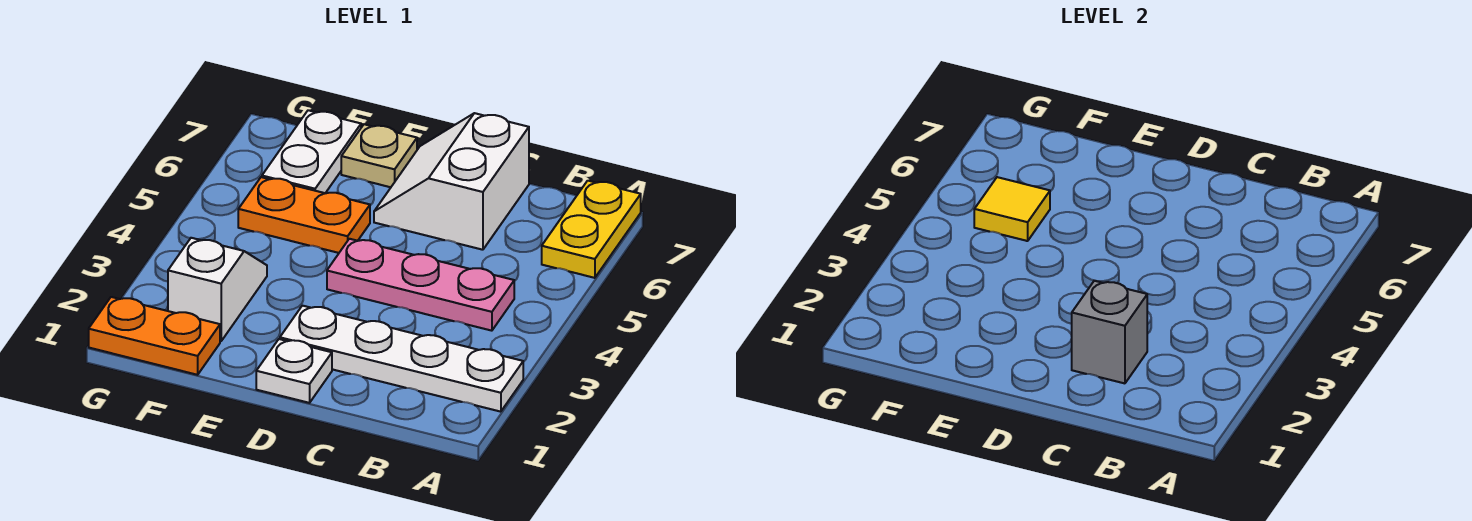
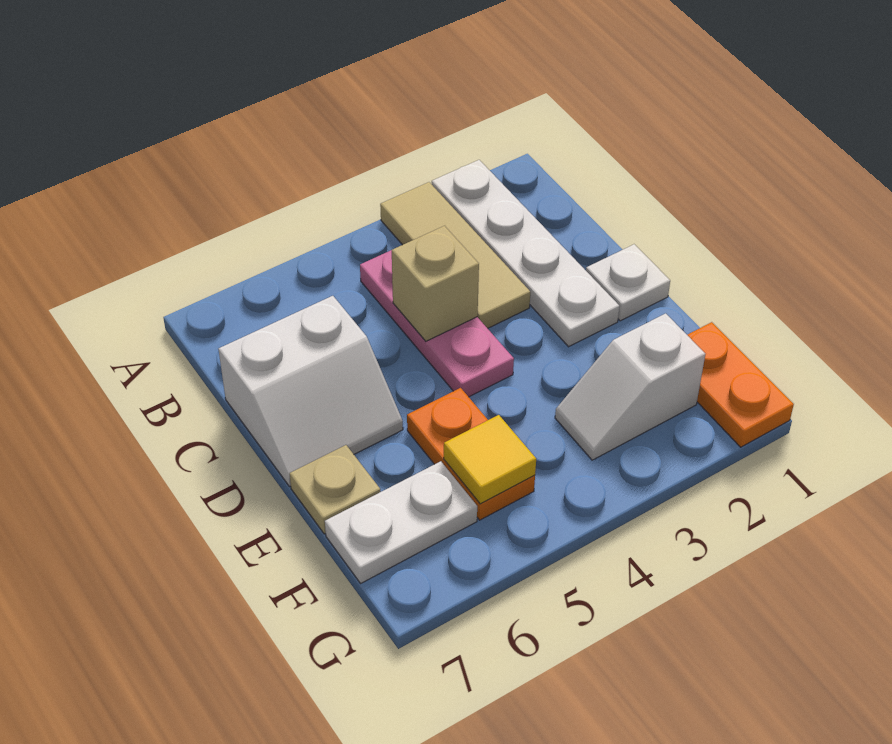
none -> tan tile A3:C3 level 1
yellow plate A6:A7 level 1 -> none
grey brick C2 level 2 -> none
none -> tan brick C4 level 2

